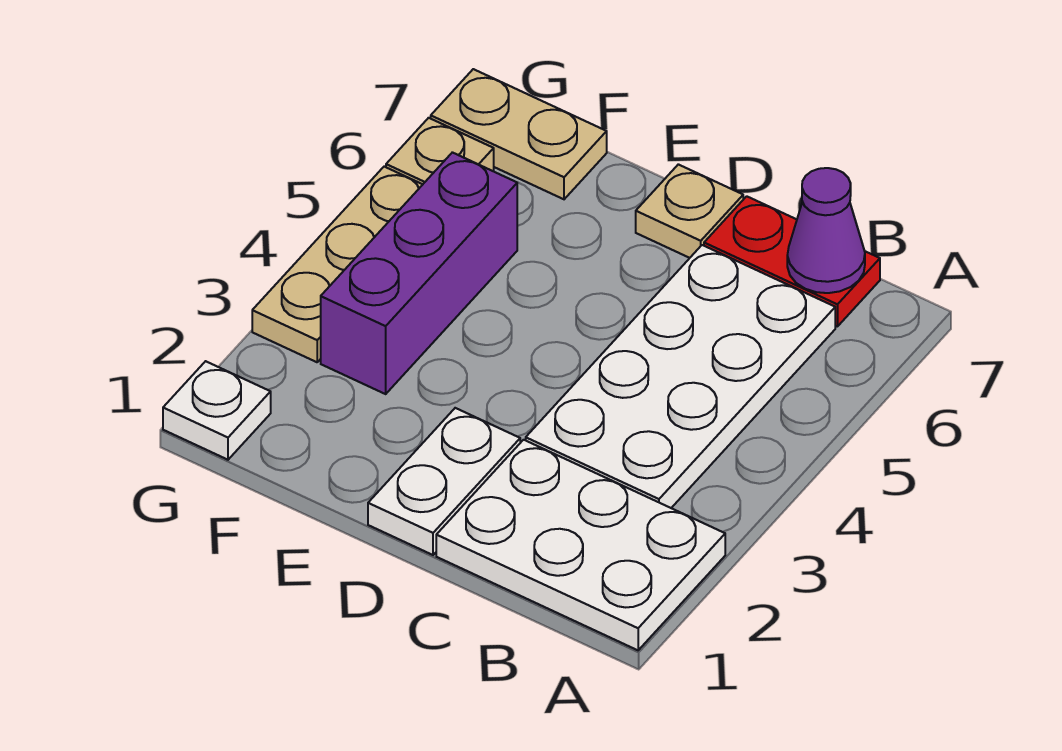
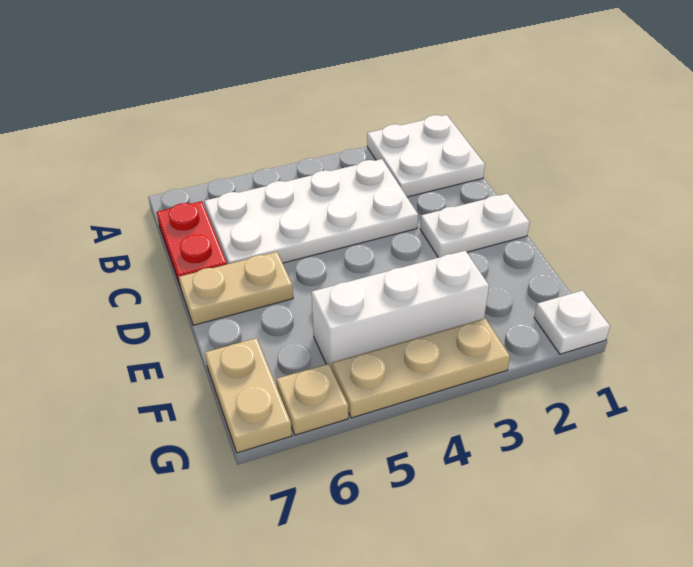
white plate A1:C2 level 1 -> white plate A1:B2 level 1
purple cone B7 level 2 -> none
tan plate D7 level 1 -> tan plate D6:D7 level 1
purple brick F3:F5 level 1 -> white brick F3:F5 level 1

